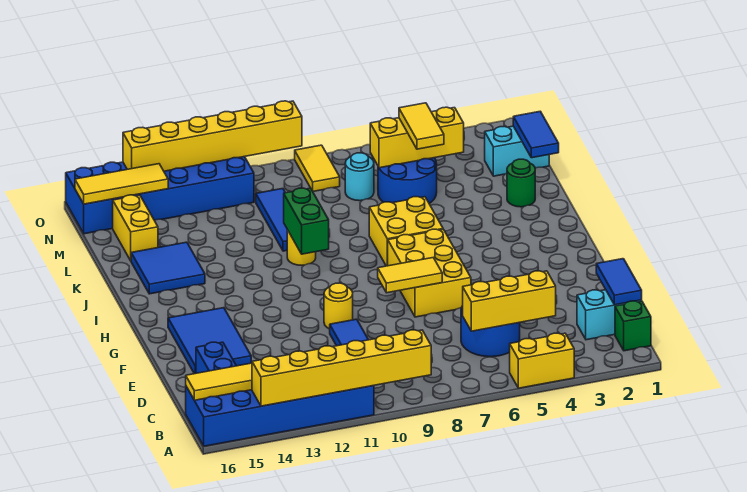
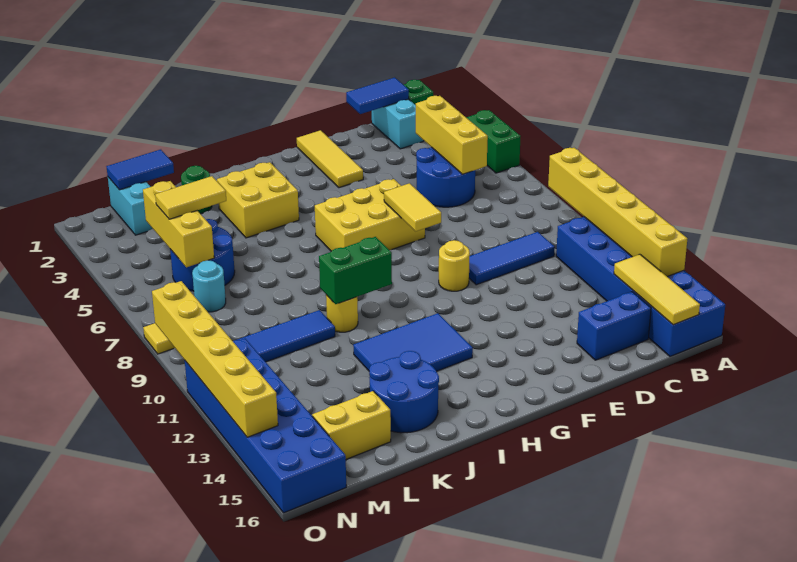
yellow brick A4:A5 level 1 -> green brick A4:A5 level 1
blue tile E14:G15 level 1 -> blue tile H12:J13 level 1
yellow brick I6:J7 level 1 -> yellow brick I3:J4 level 1
blue tile J14:K15 level 1 -> blue round brick J14:K15 level 1
yellow tile N14:N16 level 2 -> yellow tile F1:F3 level 1

